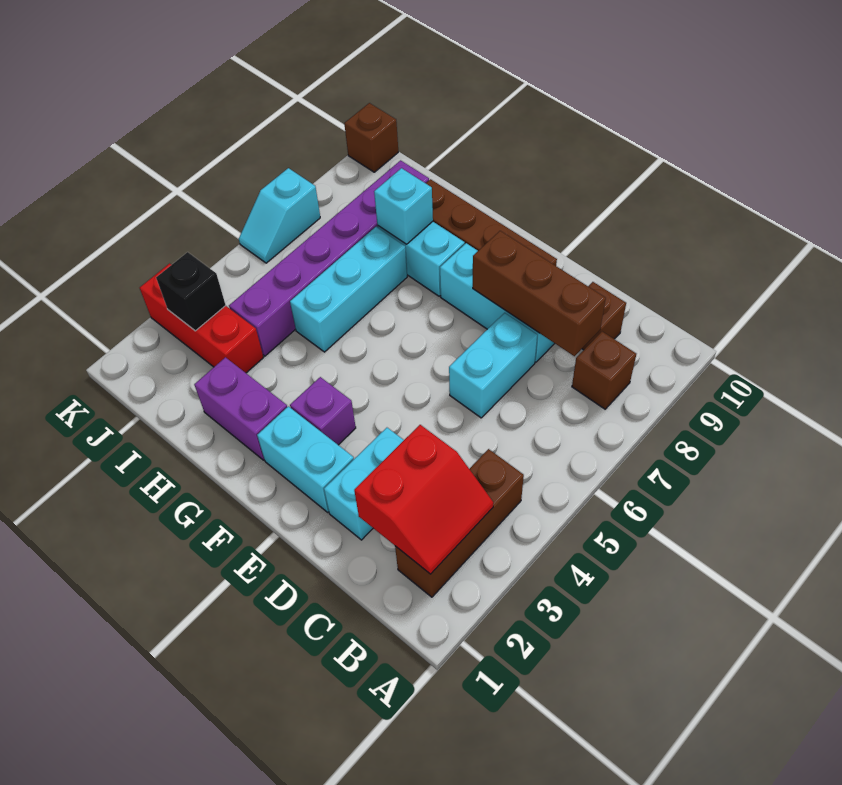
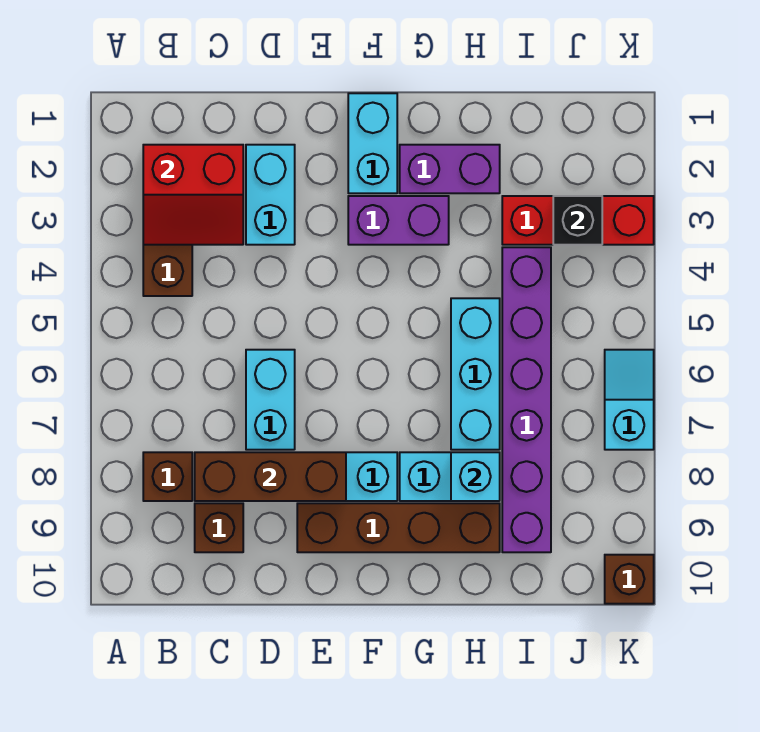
red slope B2:C3 level 2 top C -> red slope B2:C3 level 2 top 2
cyan brick E2:F2 level 1 -> cyan brick F1:F2 level 1
purple brick F3 level 1 -> purple brick F3:G3 level 1

